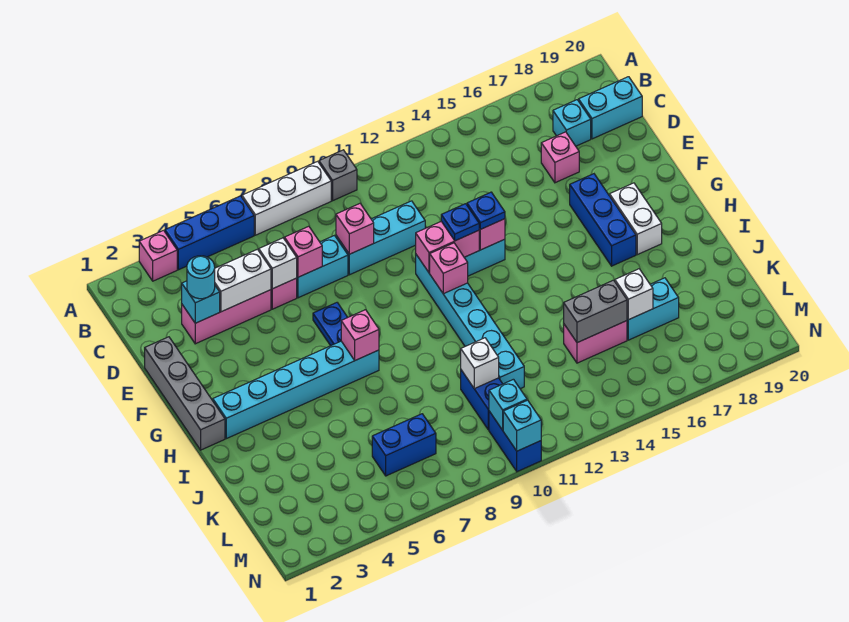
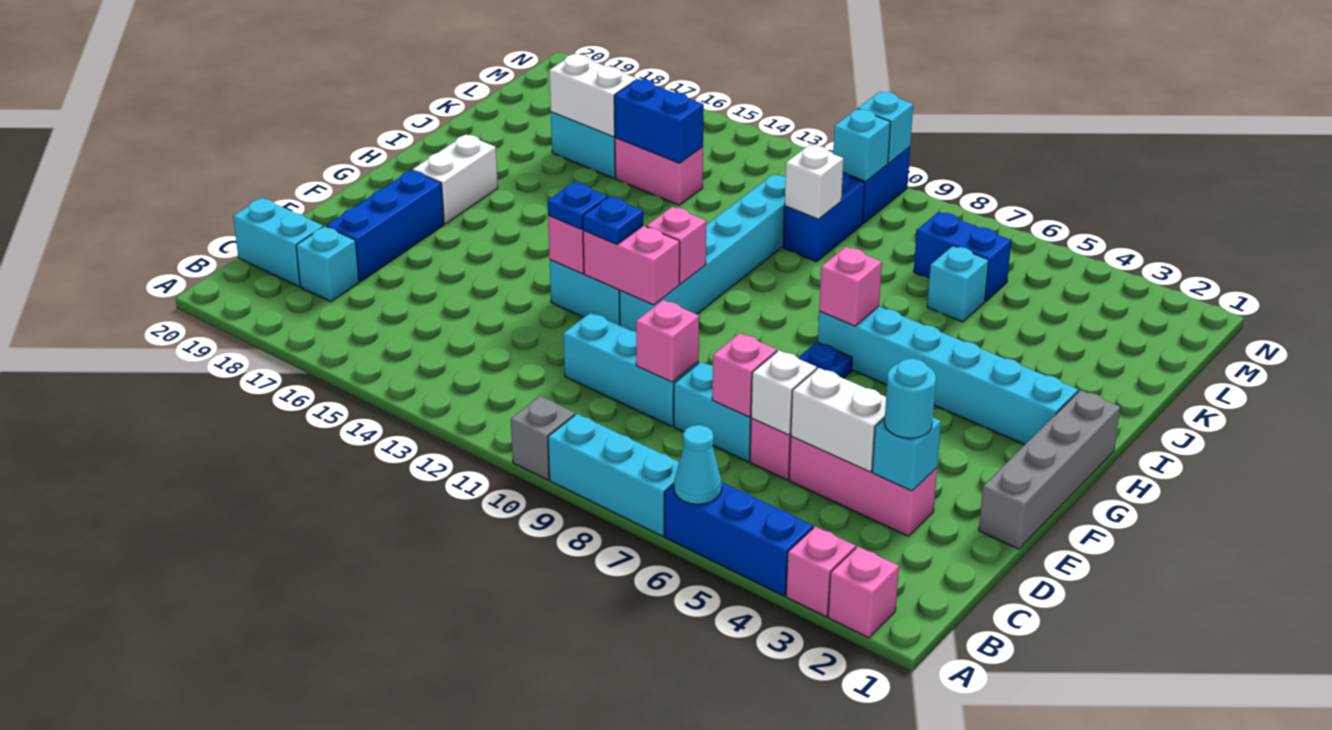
none -> cyan cone A6 level 2
white brick A7:A9 level 1 -> cyan brick A7:A9 level 1
pink brick D17 level 1 -> pink brick A2 level 1
blue brick F17:H17 level 1 -> blue brick D18:F18 level 1
none -> cyan brick K6 level 1
grey brick K14:K15 level 2 -> blue brick K14:K15 level 2
white brick K16 level 2 -> white brick K16:K17 level 2

